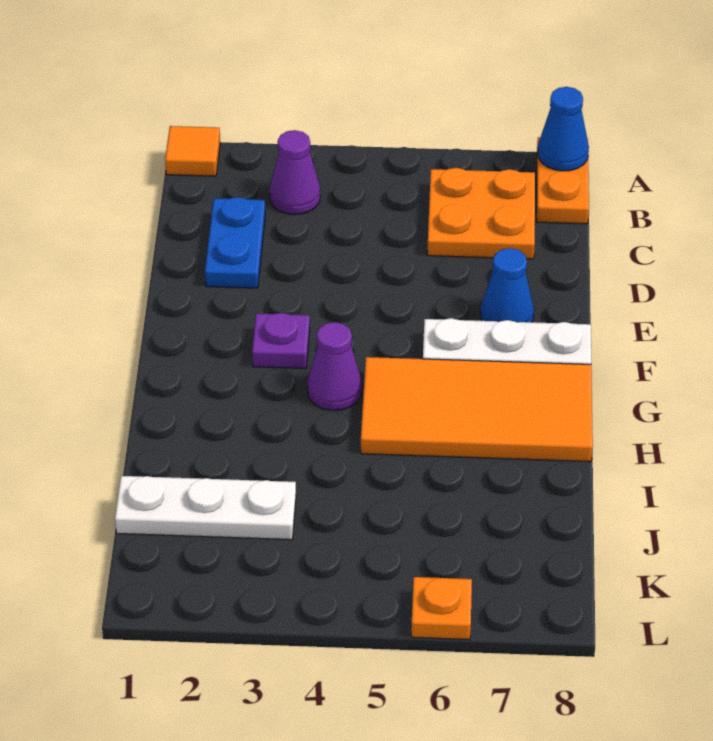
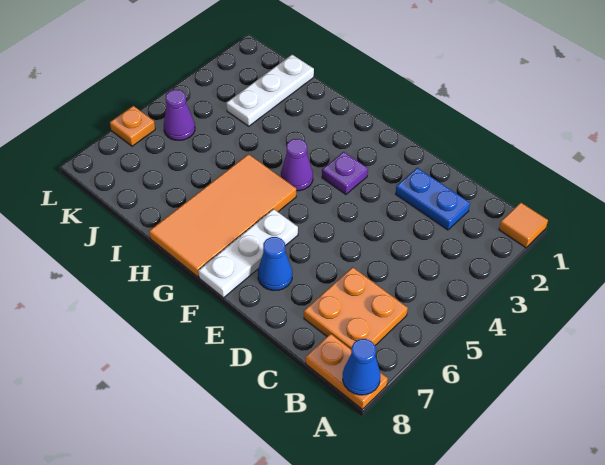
purple cone B3 level 1 -> purple cone K5 level 1

